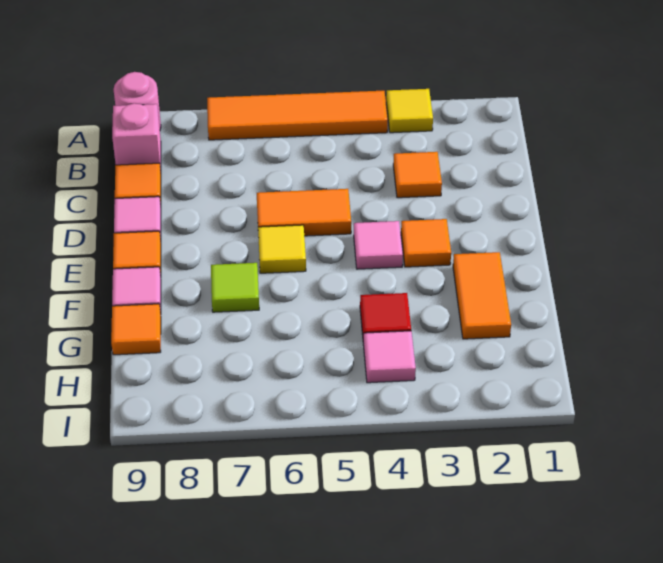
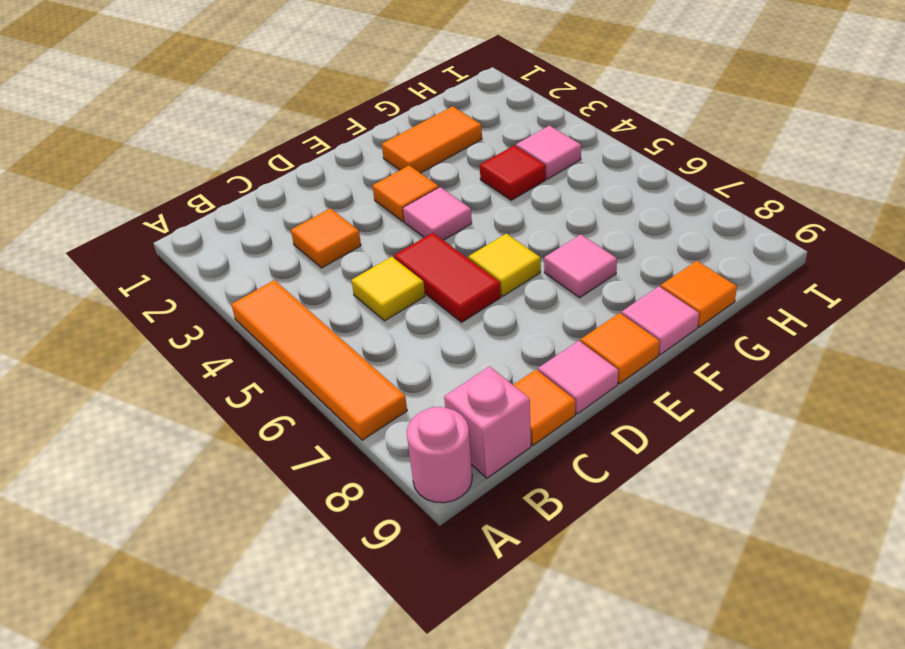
yellow tile A3 level 1 -> yellow tile C5 level 1
orange tile D5:D6 level 1 -> red tile D5:D6 level 1
lime tile F7 level 1 -> pink tile F7 level 1

